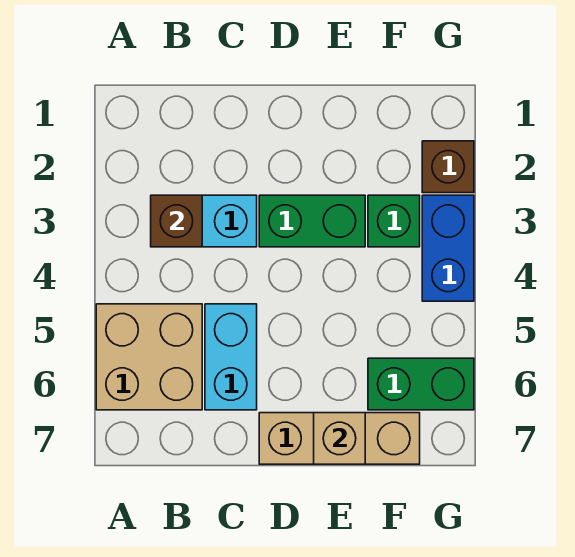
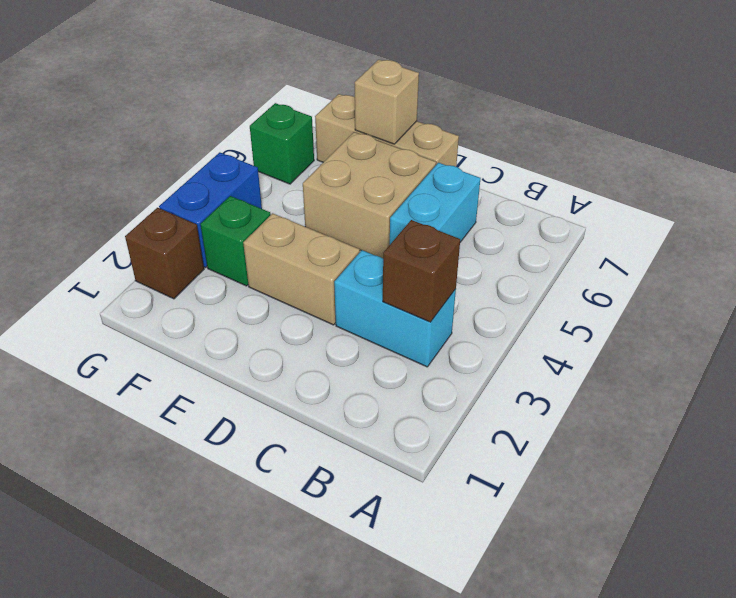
tan brick A5:B6 level 1 -> tan brick D5:E6 level 1
green brick D3:E3 level 1 -> tan brick D3:E3 level 1
green brick F6:G6 level 1 -> green brick G6 level 1

